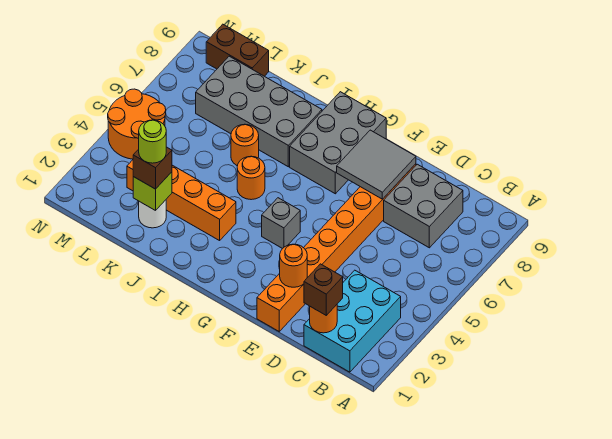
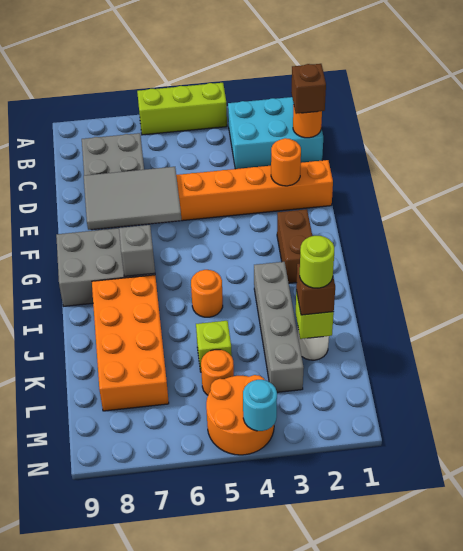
none -> lime brick A4:A6 level 1
grey tile E7:F8 level 2 -> grey tile E6:F8 level 2
grey brick G4 level 1 -> grey brick H7 level 2
orange brick I3:L3 level 1 -> grey brick I3:L3 level 1
grey brick I7:L8 level 1 -> orange brick I7:L8 level 1
orange round brick J6 level 1 -> orange round brick L5 level 1
none -> lime brick K5 level 1
brown brick L9:M9 level 1 -> brown brick G2:H2 level 1
none -> cyan round brick N4 level 2

